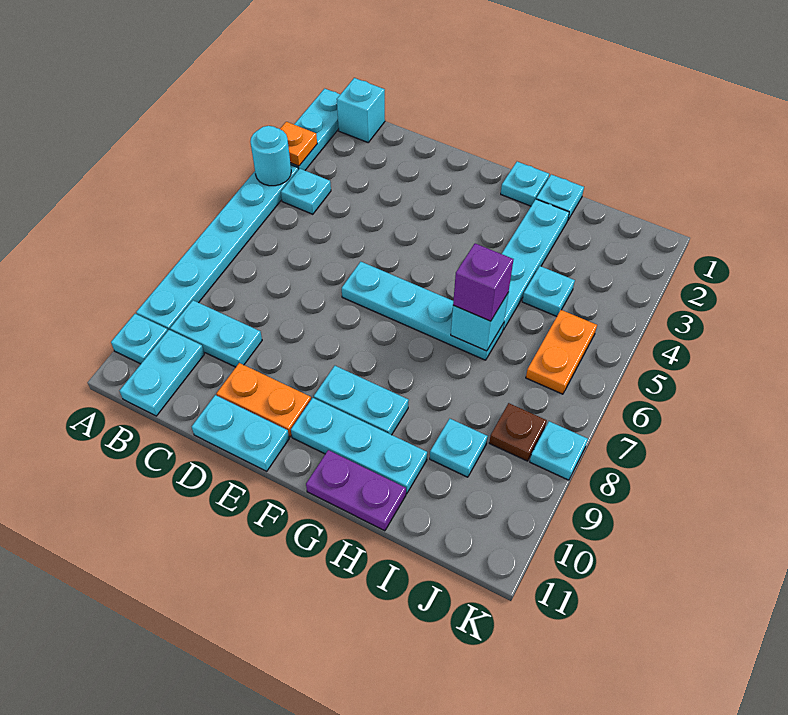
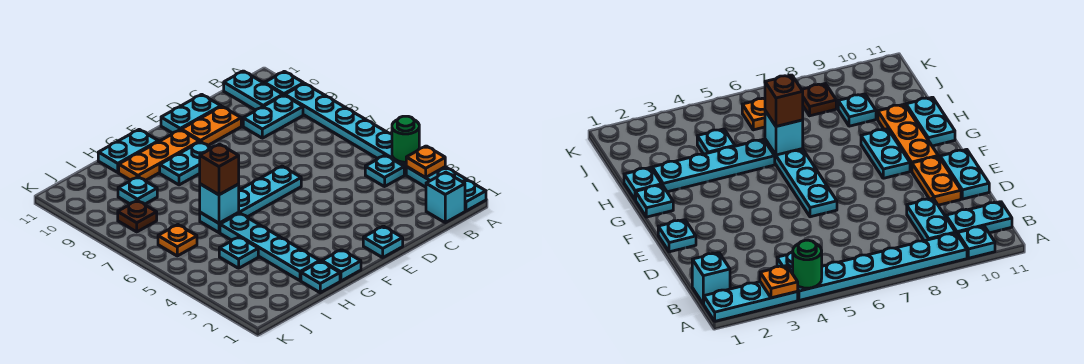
cyan round brick A4 level 2 -> green round brick A4 level 2
cyan plate F10:H10 level 1 -> orange plate F10:H10 level 1
purple plate G11:H11 level 1 -> cyan plate G11:H11 level 1
purple brick H6 level 3 -> brown brick H6 level 3
orange plate J5:J6 level 1 -> orange plate J6 level 1
cyan plate K8 level 1 -> cyan plate E1 level 1

